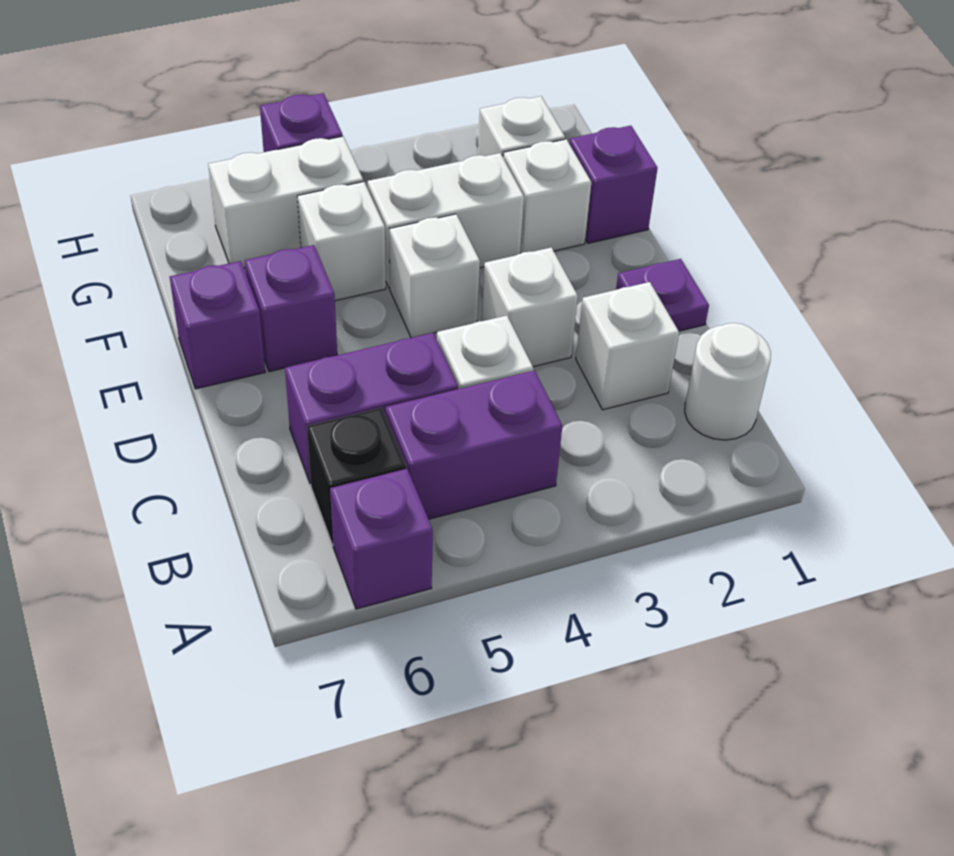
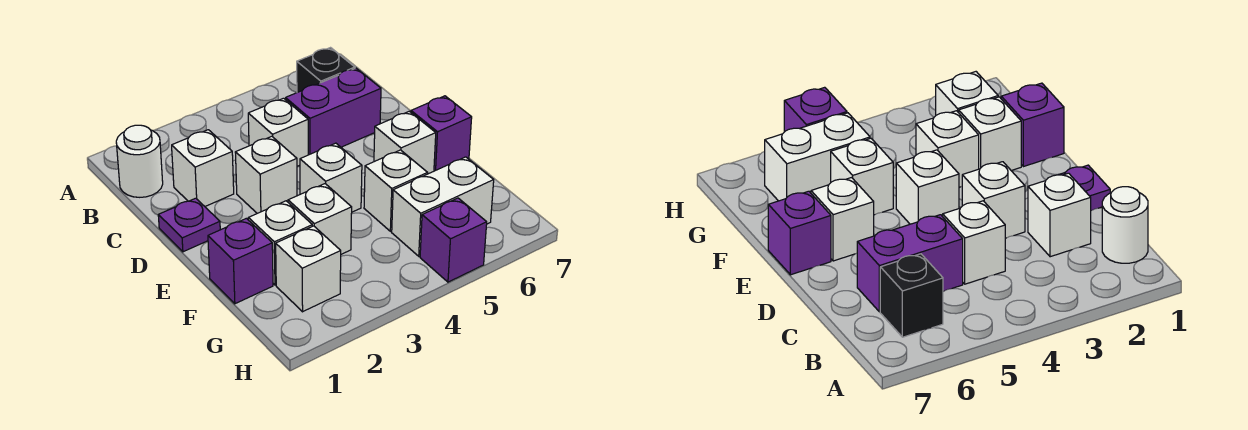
purple brick A6 level 1 -> none
purple brick B4:B5 level 1 -> none
purple brick E6 level 1 -> white brick E6 level 1
white brick F3:F4 level 1 -> white brick F3 level 1

